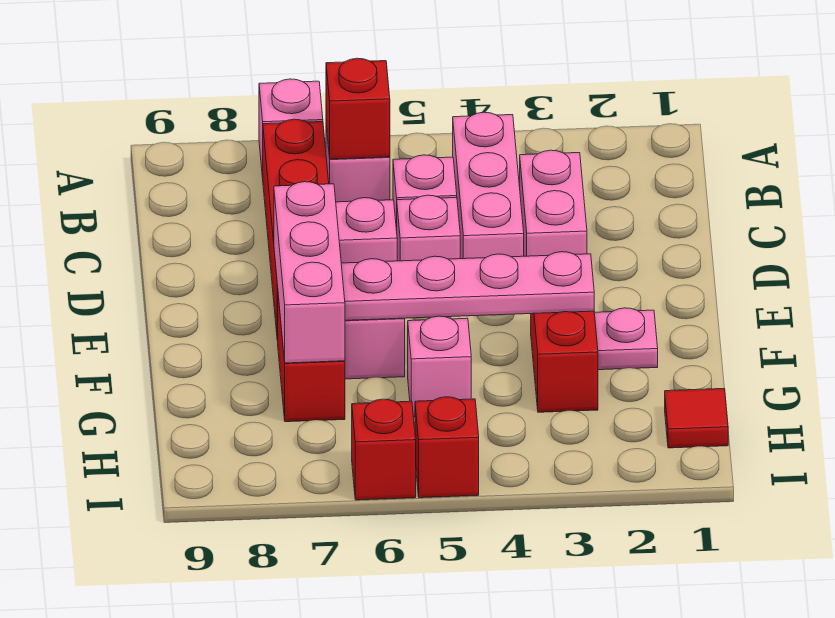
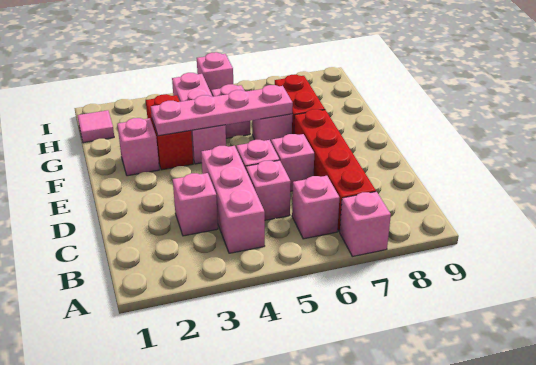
red brick B6 level 2 -> none
pink brick C3:D3 level 1 -> pink brick C3 level 1
pink brick E7:G7 level 2 -> pink brick F4:H4 level 1
pink plate F2 level 1 -> pink brick F2 level 1
red tile H1 level 1 -> pink tile H1 level 1
red brick I5 level 1 -> pink brick I5 level 1
red brick I6 level 1 -> none

